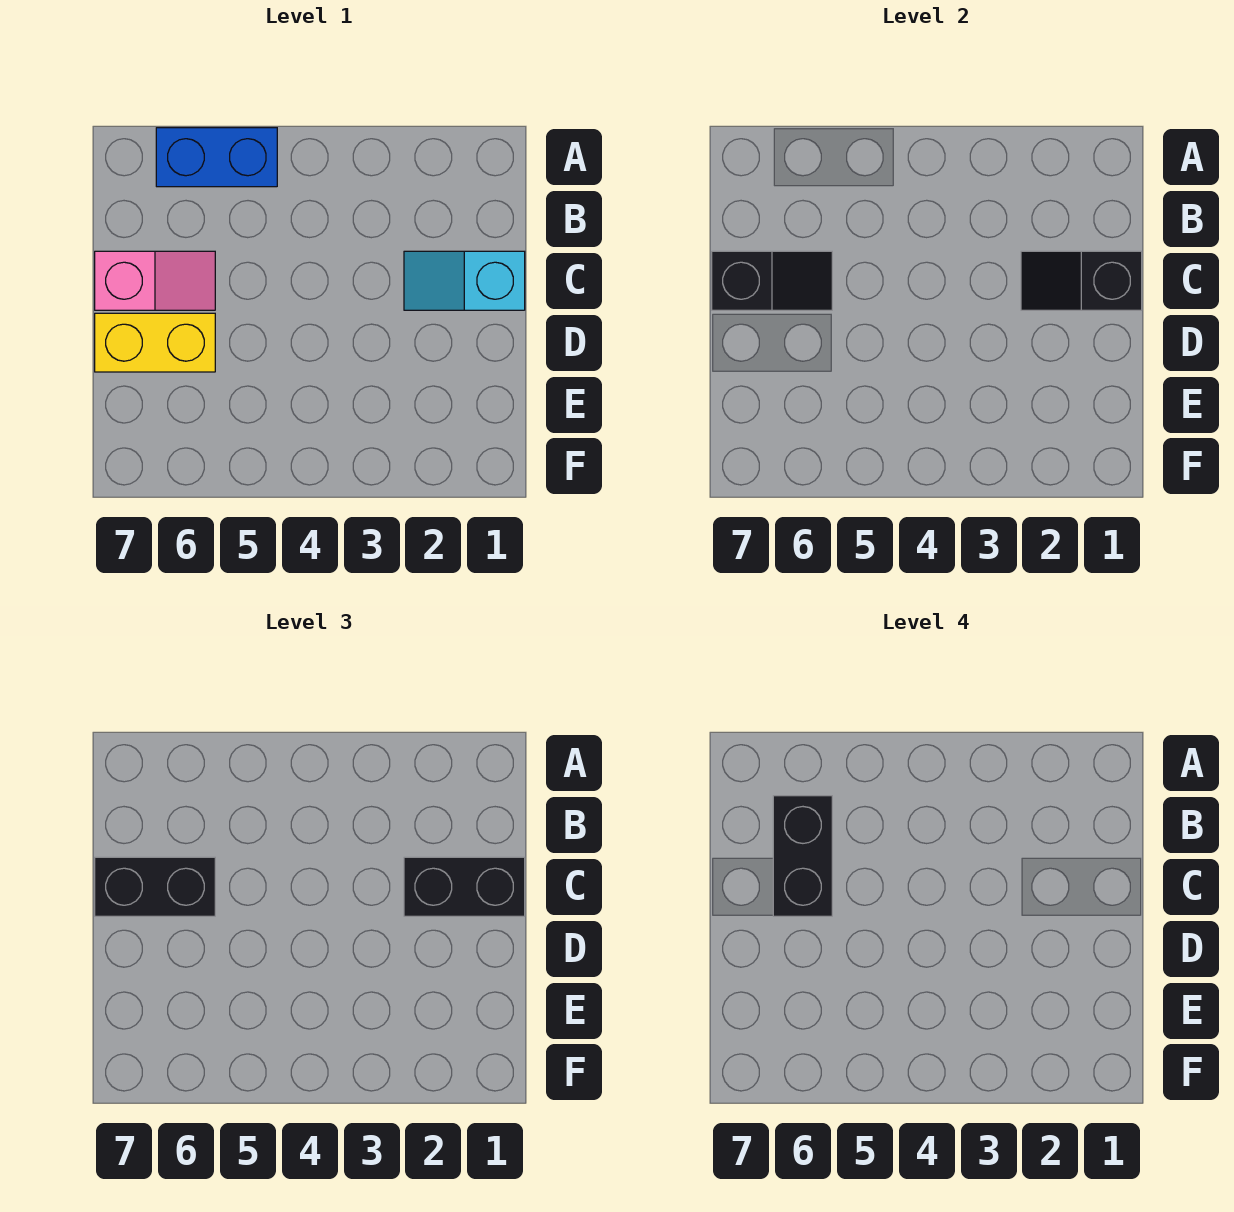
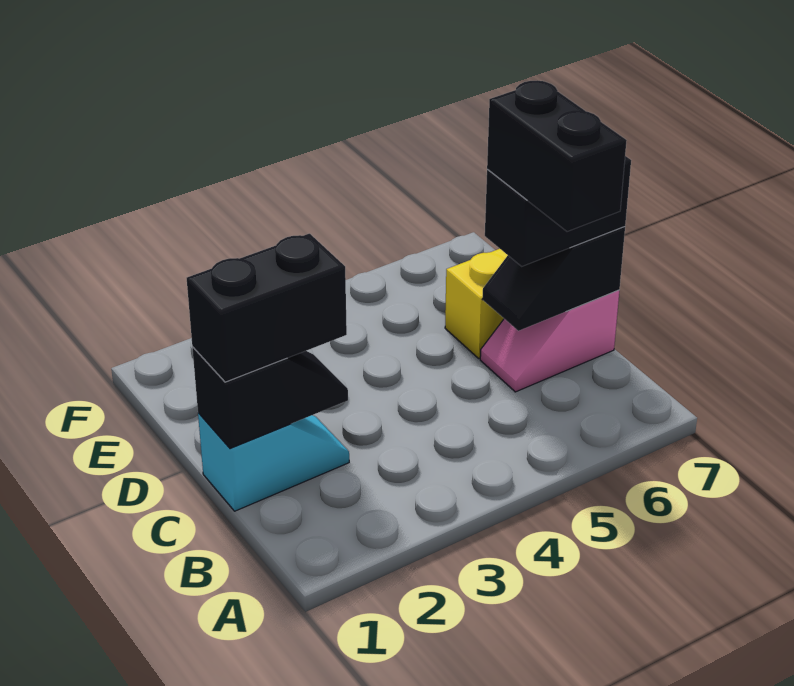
blue brick A5:A6 level 1 -> none

